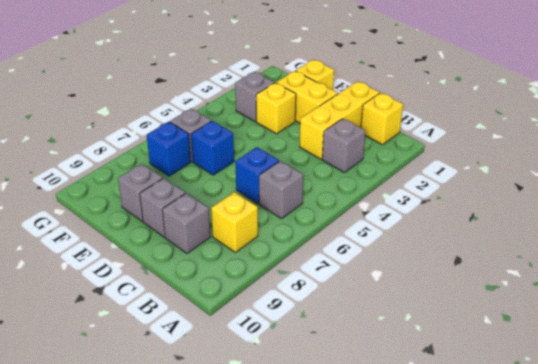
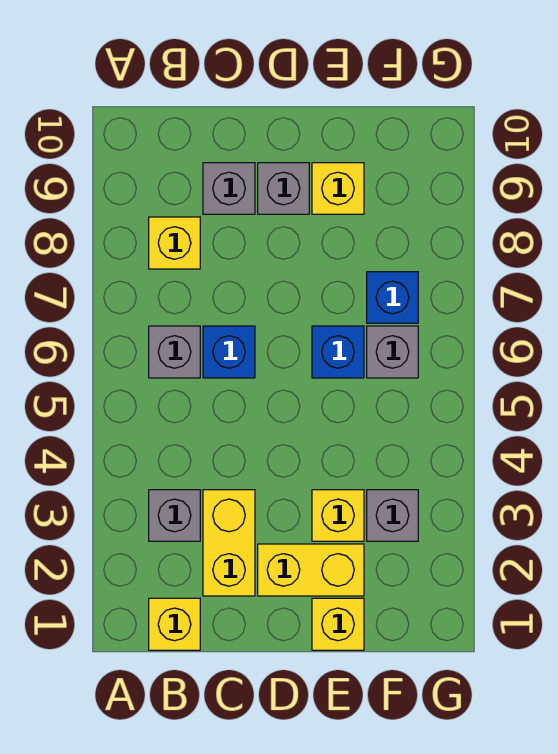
yellow brick C1:C3 level 1 -> yellow brick C2:C3 level 1
grey brick E9 level 1 -> yellow brick E9 level 1

